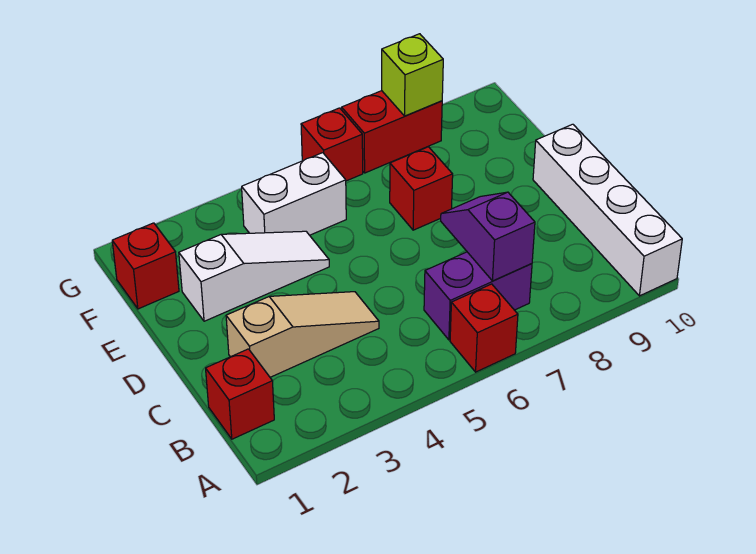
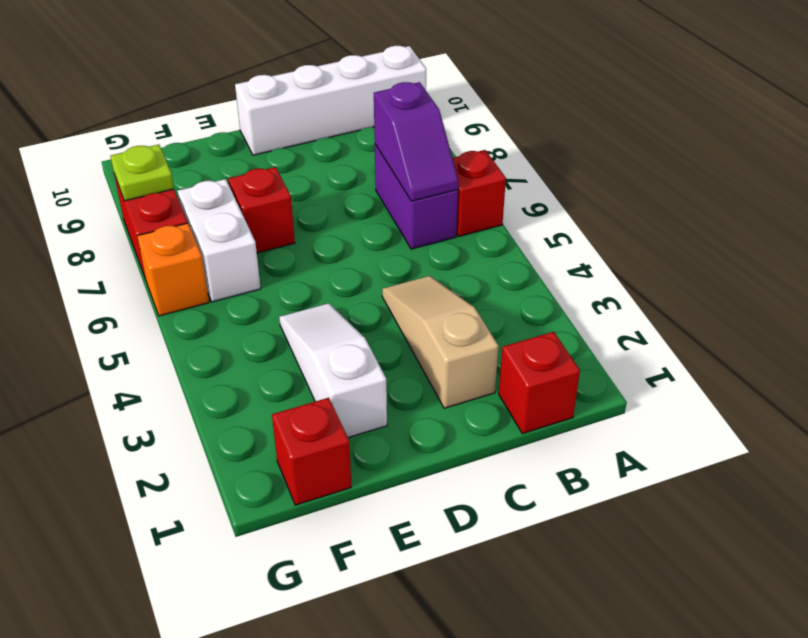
purple slope B7:C7 level 2 top B -> purple slope B6:B7 level 2 top 7
white brick F4:F5 level 1 -> white brick F6:F7 level 1
red brick G6 level 1 -> orange brick G6 level 1
lime brick G8 level 2 -> lime plate G8 level 2

